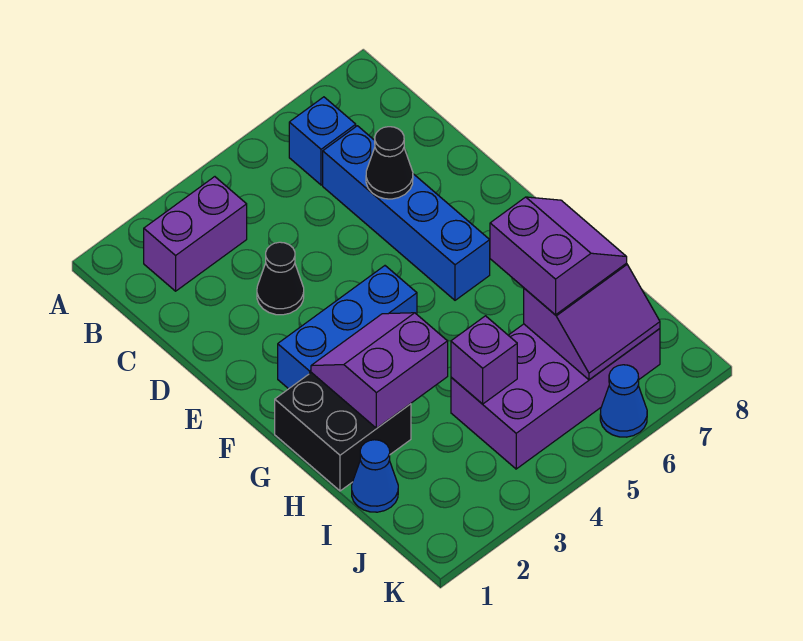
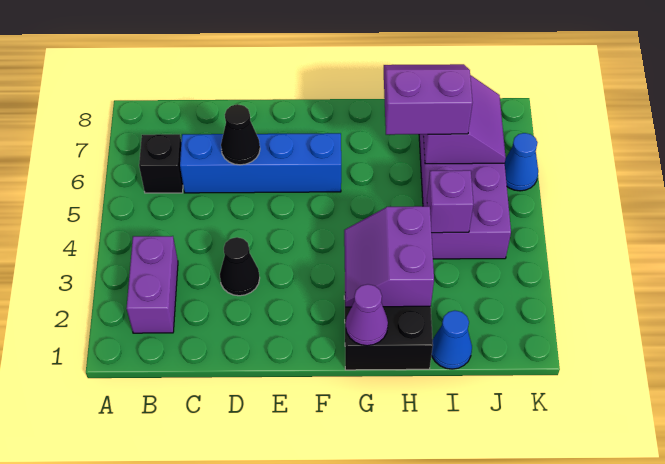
blue brick B6 level 1 -> black brick B6 level 1
blue brick F2:F4 level 1 -> none
none -> purple cone G1 level 2

